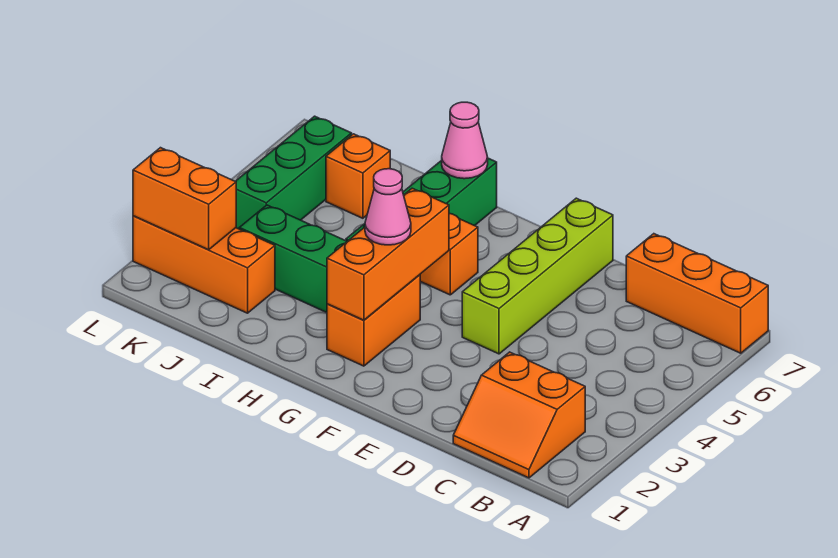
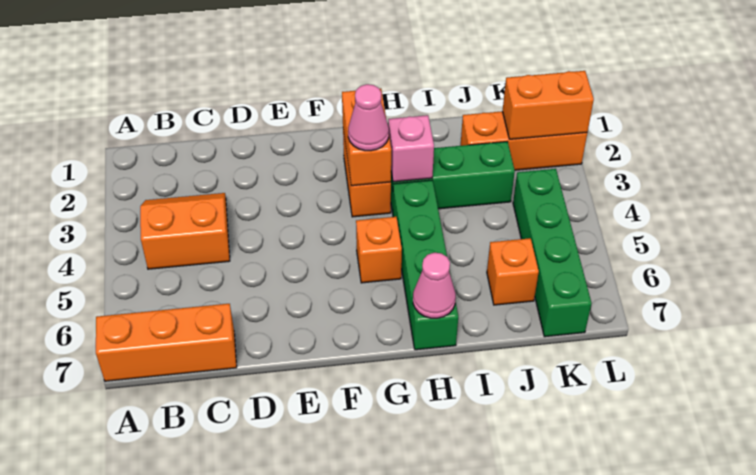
orange slope B1:C2 level 1 top 2 -> orange slope B3:C4 level 1 top 4
lime brick E4:E7 level 1 -> none
orange brick G2:G4 level 2 -> orange brick G2:G3 level 2
none -> pink brick H3 level 2
green brick K4:K6 level 1 -> green brick K4:K7 level 1

